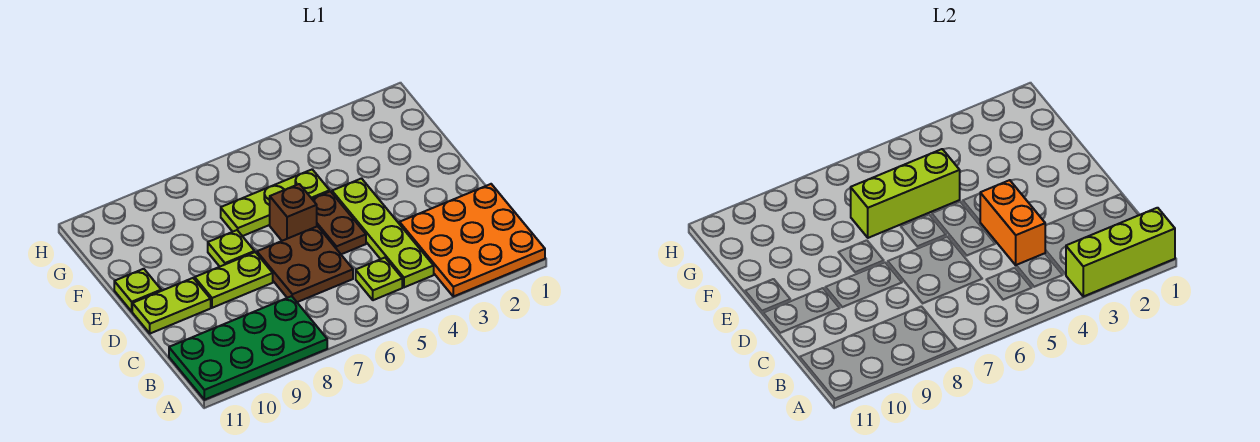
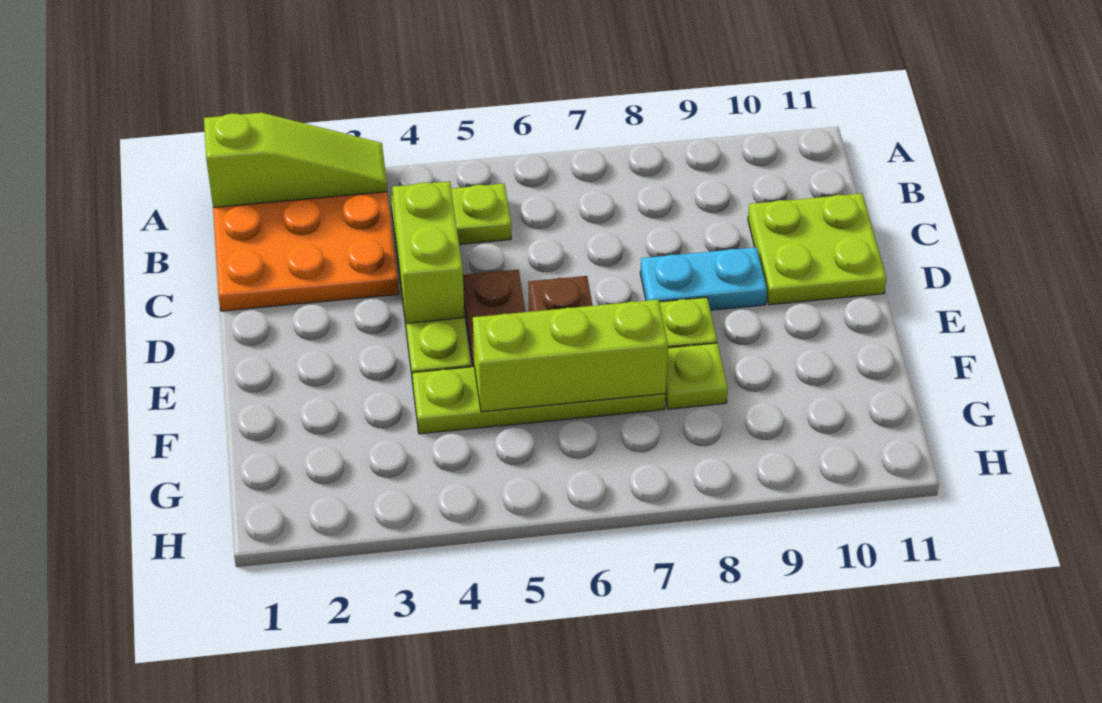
lime brick A1:A3 level 2 -> lime slope A1:A3 level 2 top 1
green plate A8:B11 level 1 -> none
orange brick C4:D4 level 2 -> lime brick C4:D4 level 2
brown plate C6:D7 level 1 -> none
lime plate D8:D9 level 1 -> cyan plate D8:D9 level 1
lime plate D10:D11 level 1 -> lime plate C10:D11 level 1
lime plate E11 level 1 -> lime plate F8 level 1
lime plate F5:F7 level 1 -> lime plate F4:F7 level 1

